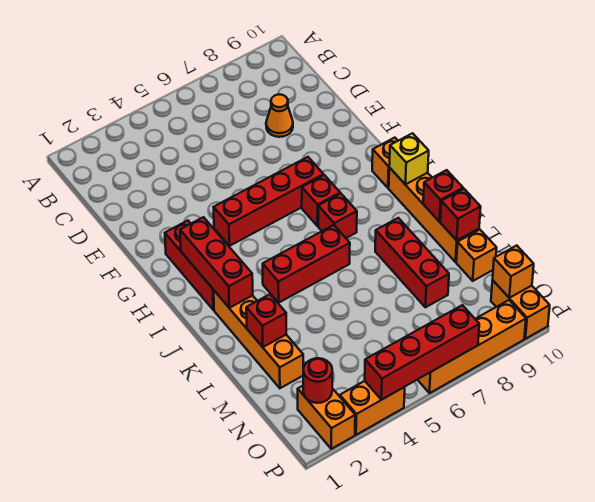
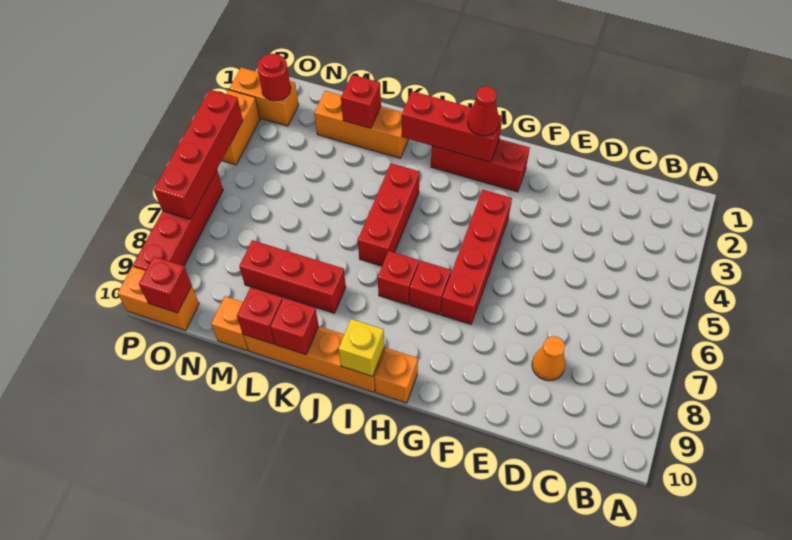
none -> red cone H2 level 3
orange brick J2:M2 level 1 -> orange brick K2:M2 level 1
orange brick O10 level 2 -> red brick O10 level 2
orange brick P6:P9 level 1 -> red brick P6:P9 level 1

